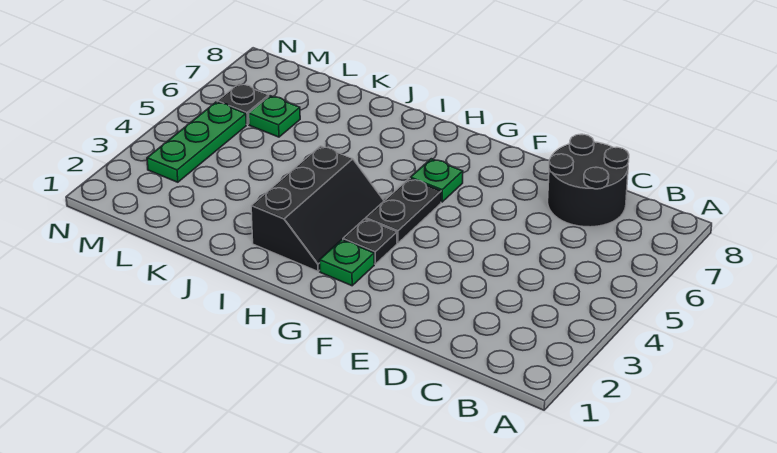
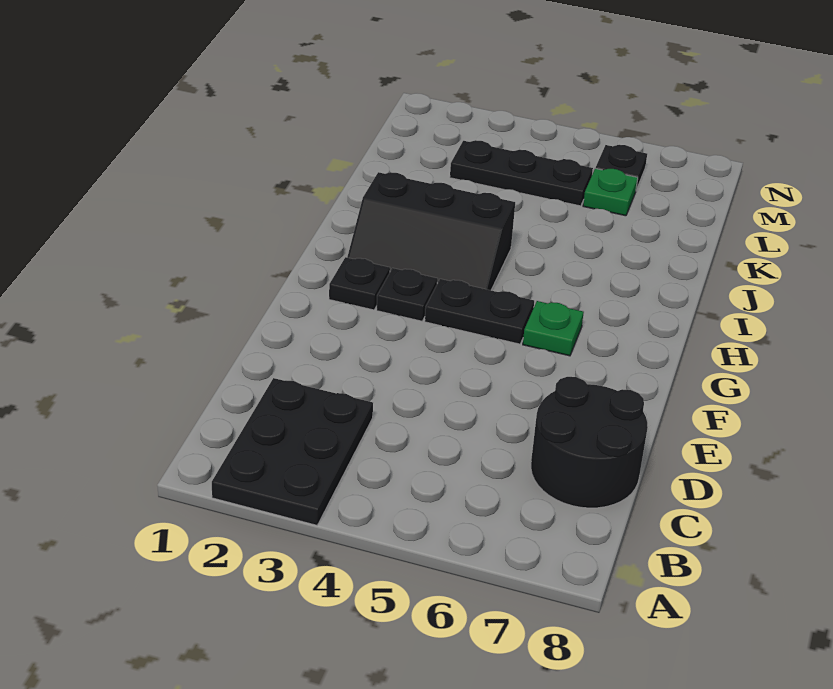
none -> black plate A2:C3 level 1
green plate G2 level 1 -> black plate G2 level 1
none -> black plate L3:L5 level 1
green plate M3:M5 level 1 -> none

